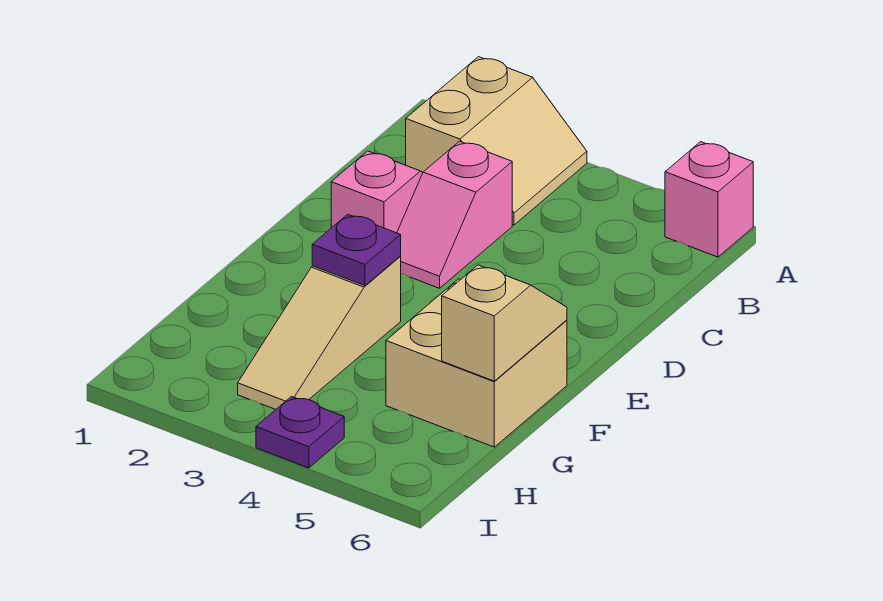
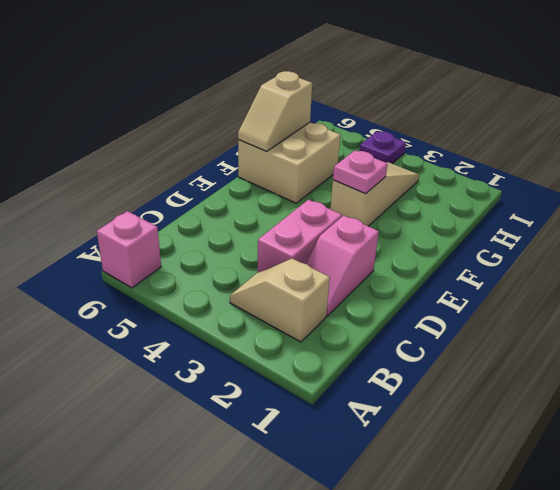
tan slope A2:B3 level 1 top 2 -> tan slope B2:B3 level 1 top 2
pink slope C3:D3 level 1 top C -> pink brick C3:D3 level 1
purple plate F3 level 2 -> pink plate F3 level 2

